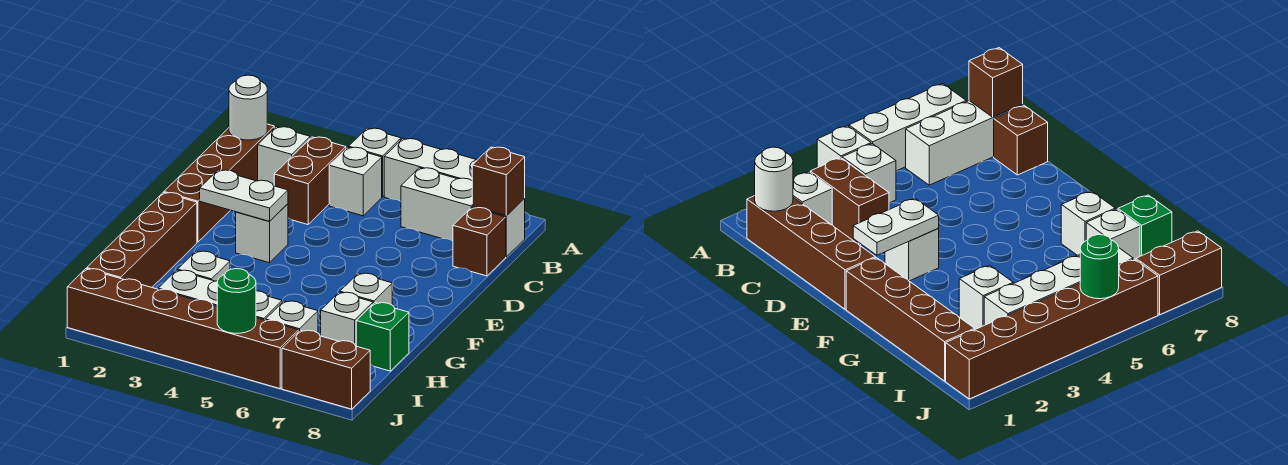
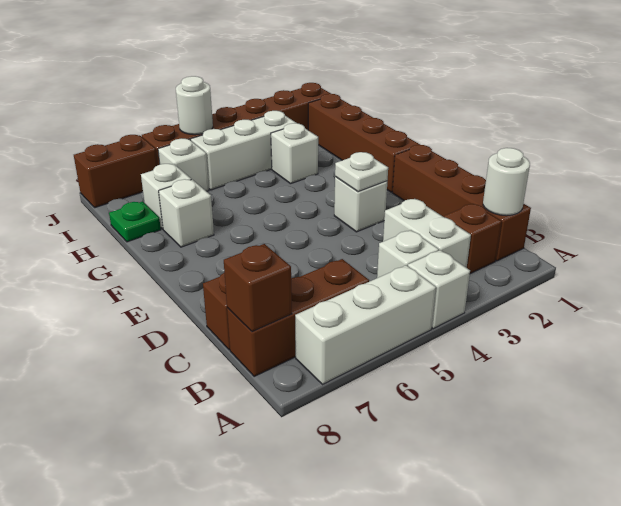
white brick B2 level 1 -> brown brick B2 level 1
brown brick B3:C3 level 1 -> white brick B3:C3 level 1
white brick B6:B8 level 1 -> brown brick B6:B8 level 1
white plate E2:E3 level 2 -> white plate E3 level 2
green brick H8 level 1 -> green plate H8 level 1
green round brick J5 level 2 -> white round brick J5 level 2

